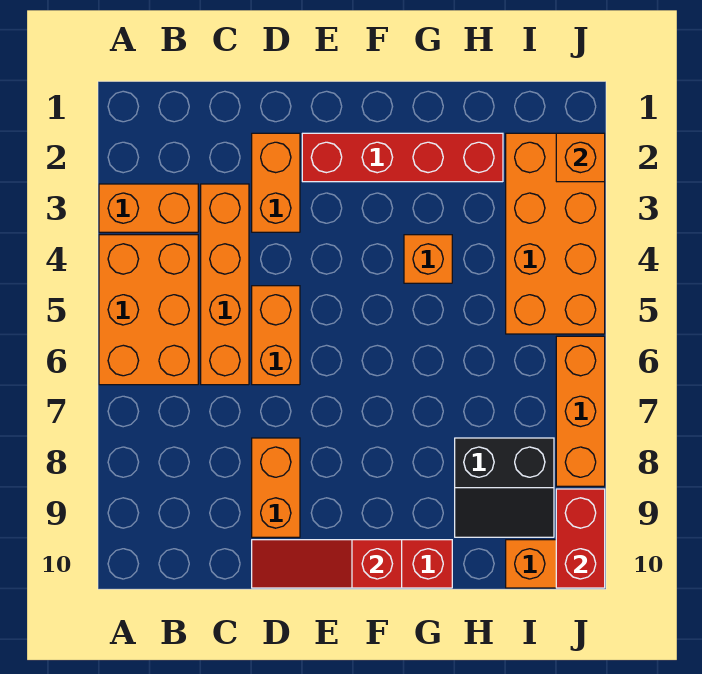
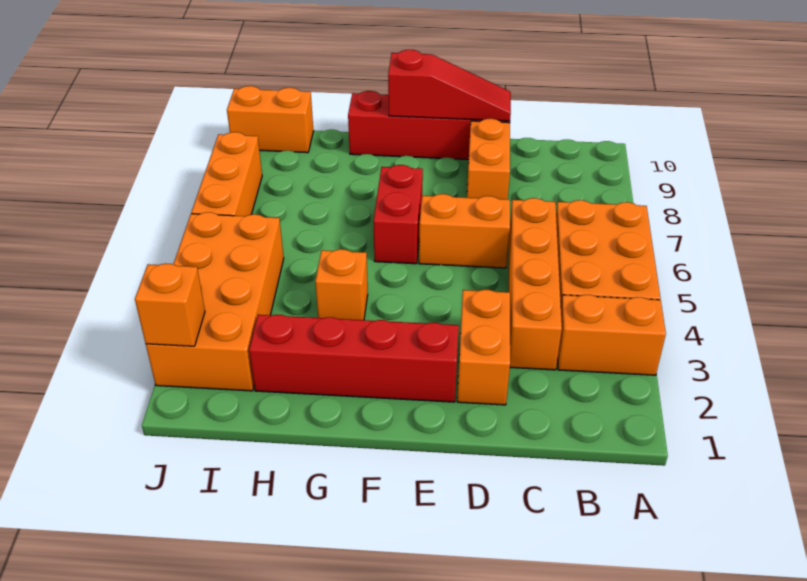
orange brick D5:D6 level 1 -> orange brick D6:E6 level 1
black slope H8:I9 level 1 top 8 -> none
red brick J9:J10 level 2 -> red brick F6:F7 level 1

